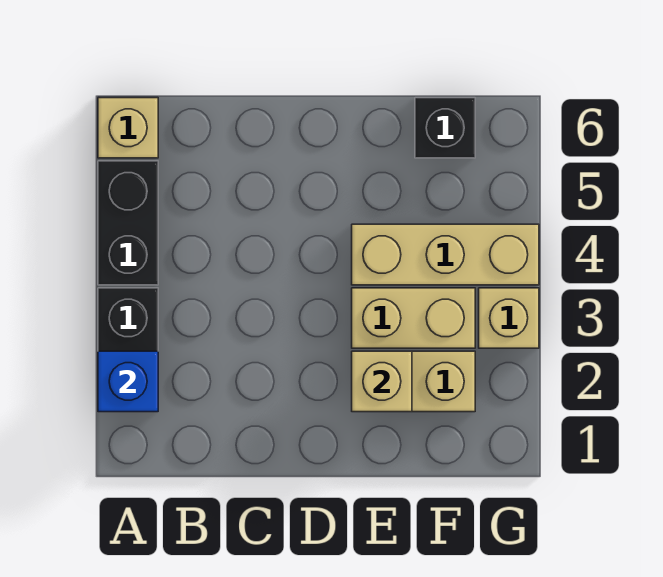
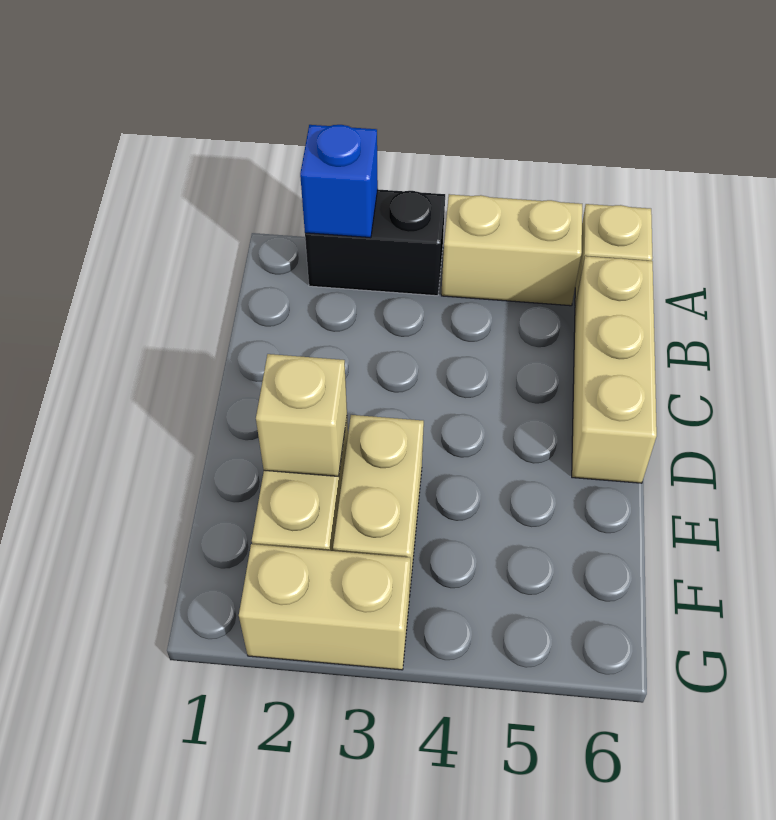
black brick A4:A5 level 1 -> tan brick A4:A5 level 1
tan brick E4:G4 level 1 -> tan brick B6:D6 level 1
black brick F6 level 1 -> none
tan brick G3 level 1 -> tan brick G2:G3 level 1

